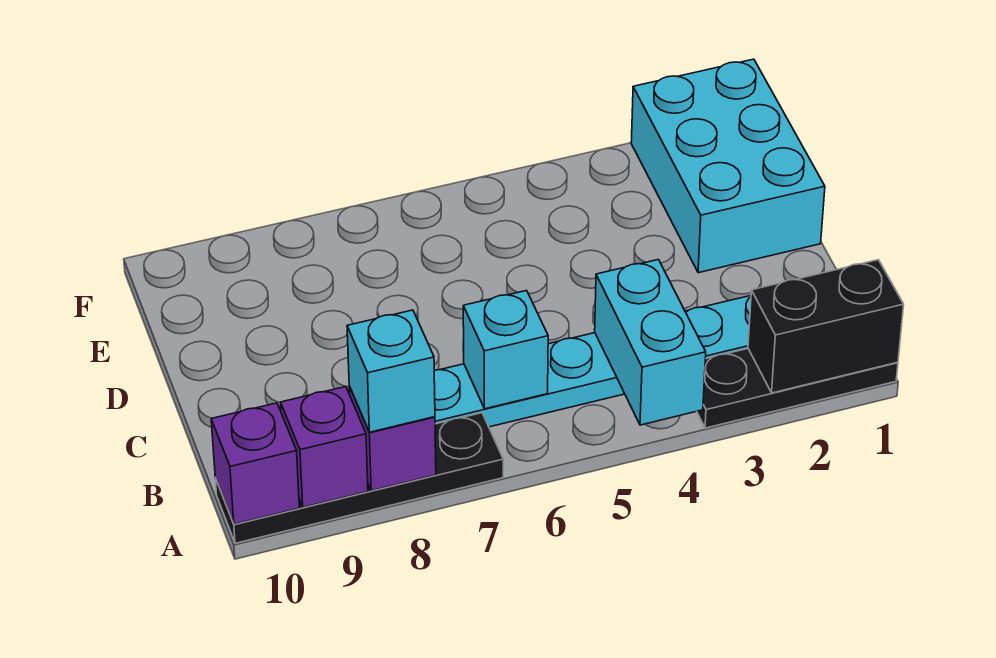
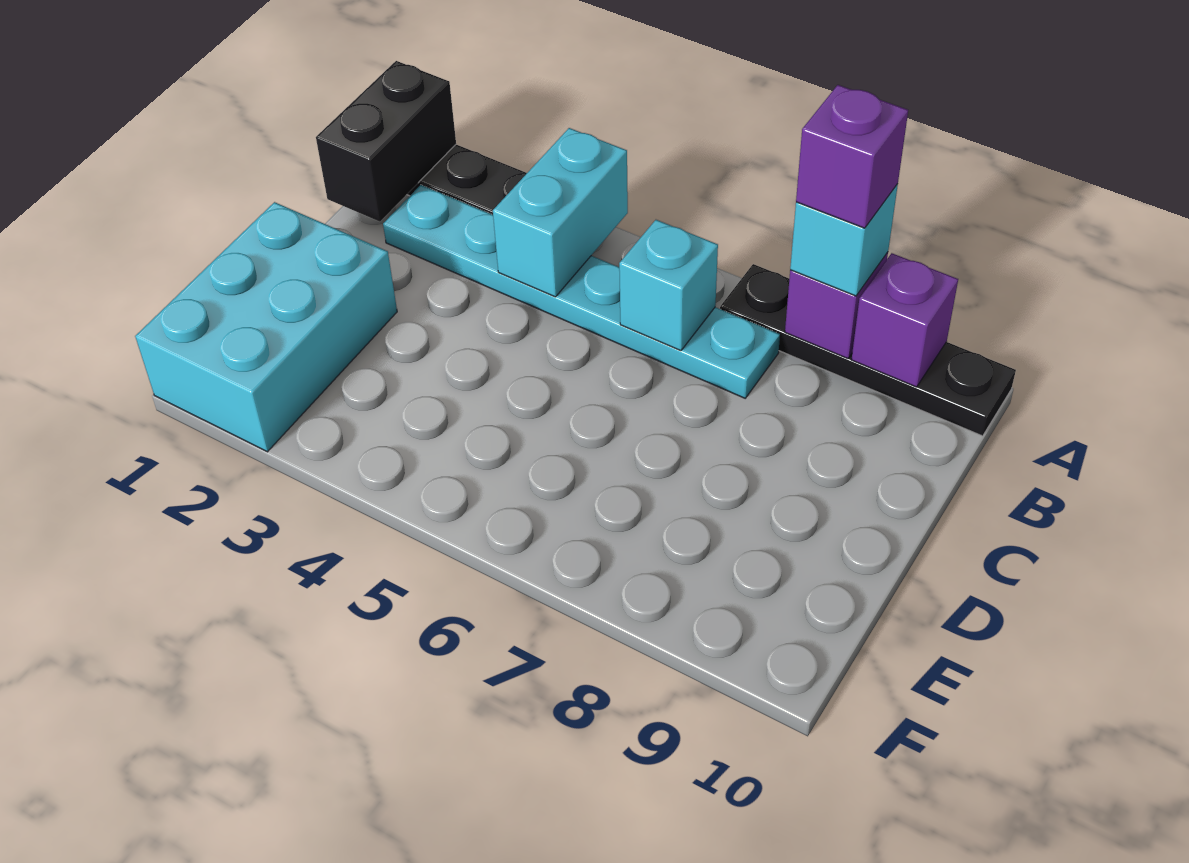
black brick A1:A2 level 2 -> black brick A1:B1 level 2
purple brick A10 level 2 -> purple brick A8 level 4

